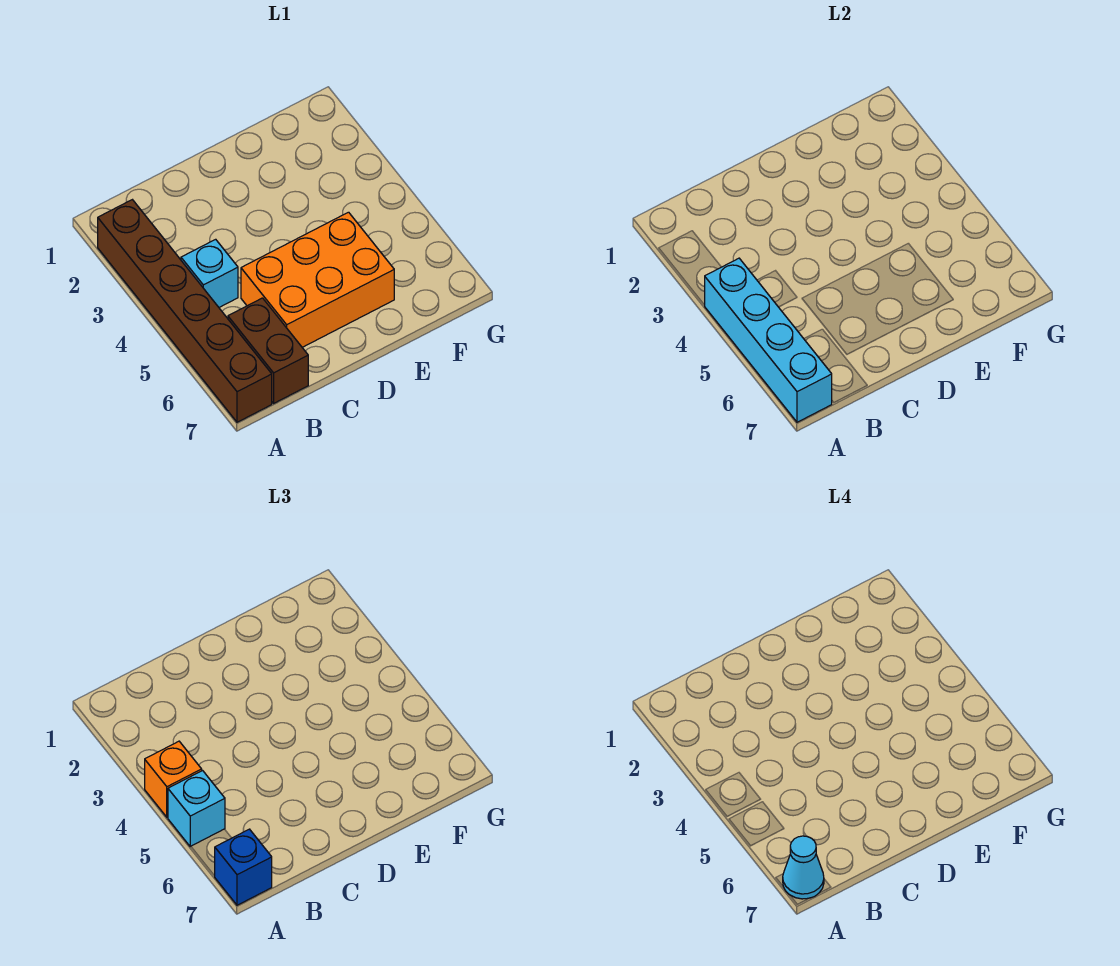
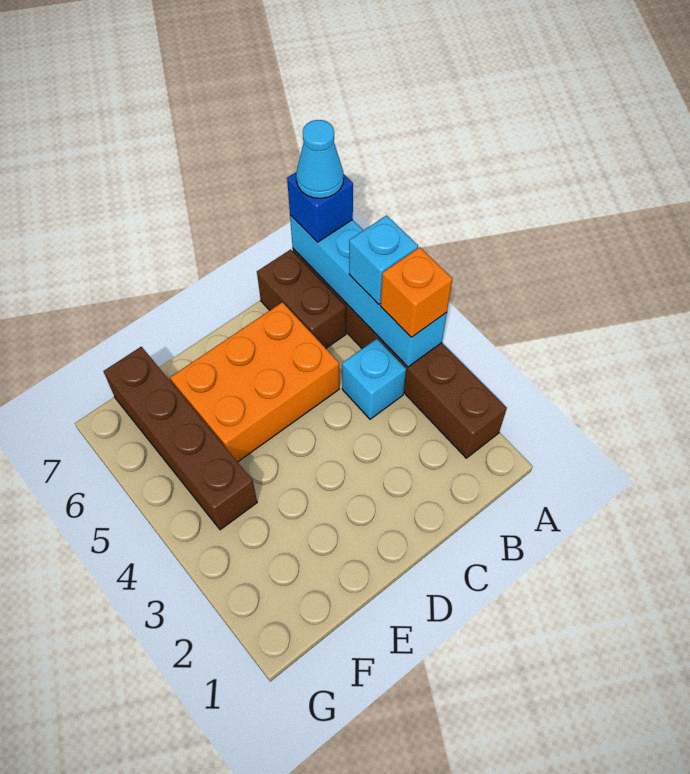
none -> brown brick F4:F7 level 1

